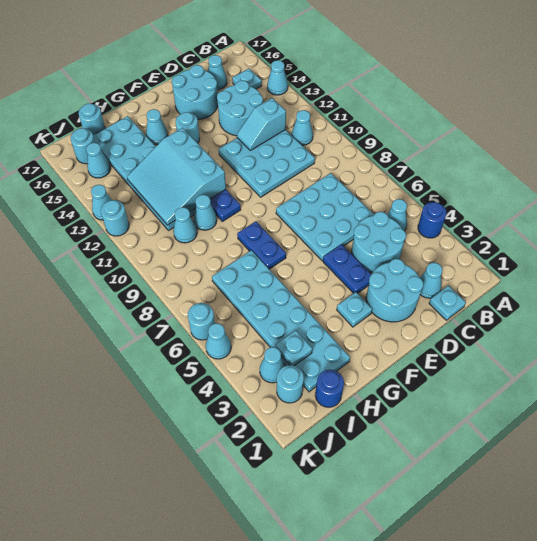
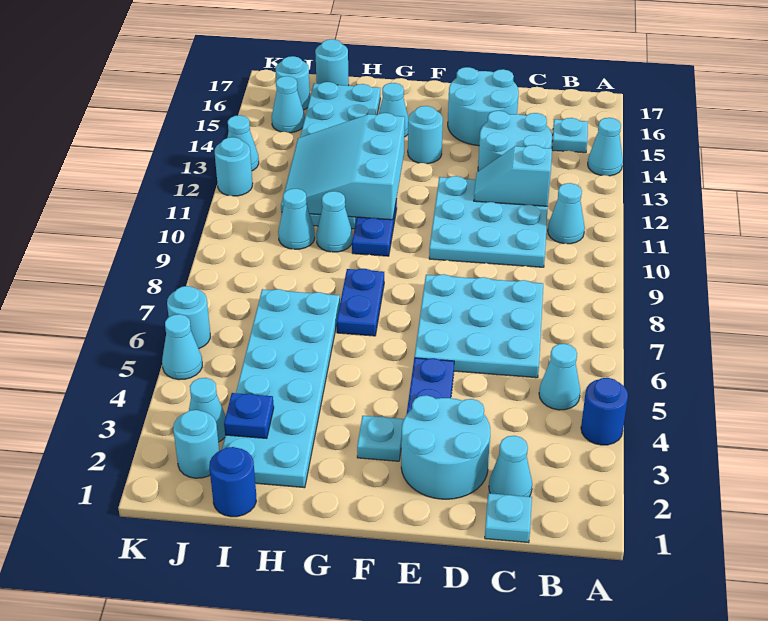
cyan round brick C4:D5 level 1 -> none
cyan cone C16 level 1 -> none
cyan plate I3 level 2 -> blue plate I3 level 2

